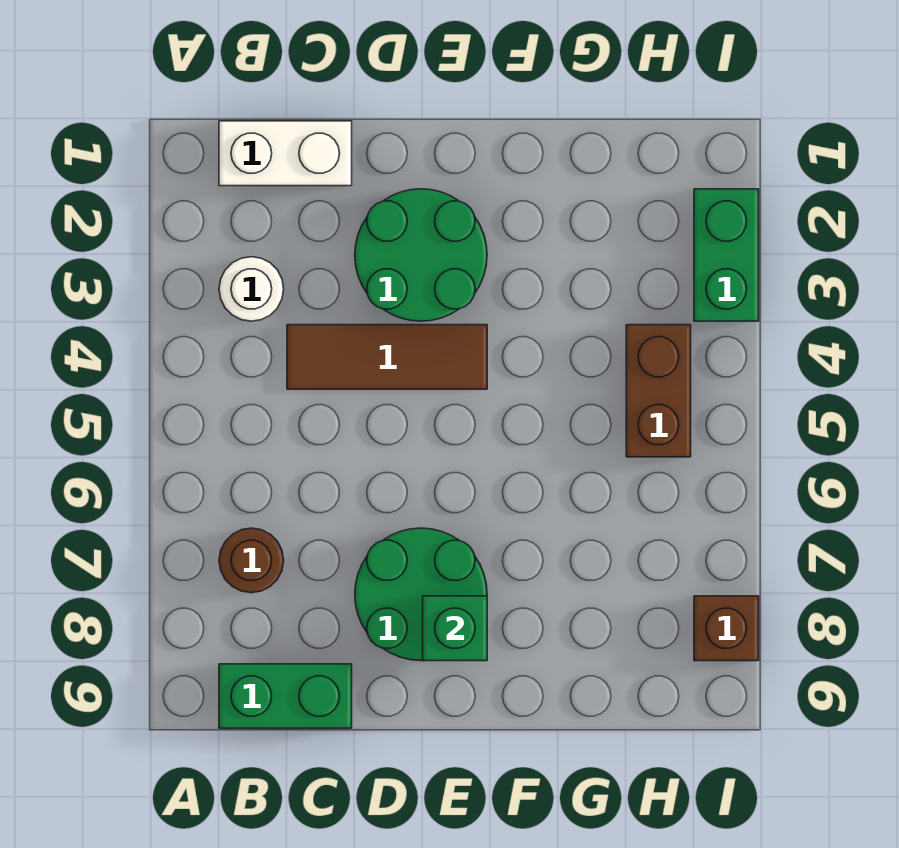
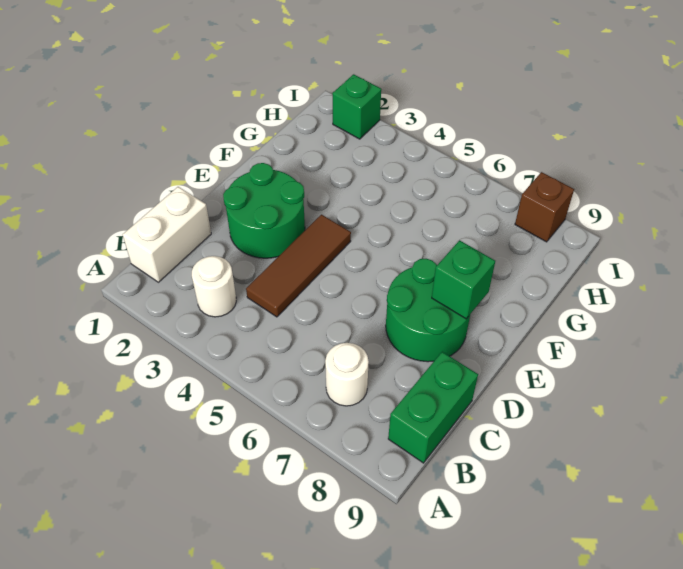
brown round brick B7 level 1 -> white round brick B7 level 1
brown brick H4:H5 level 1 -> none
green brick I2:I3 level 1 -> green brick I2 level 1

